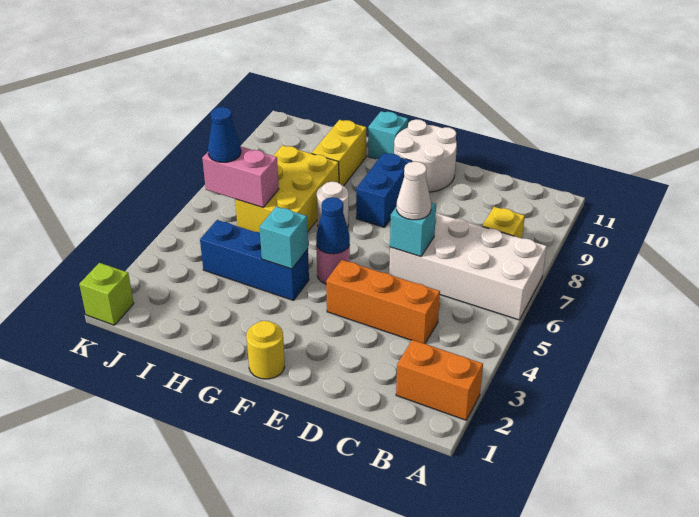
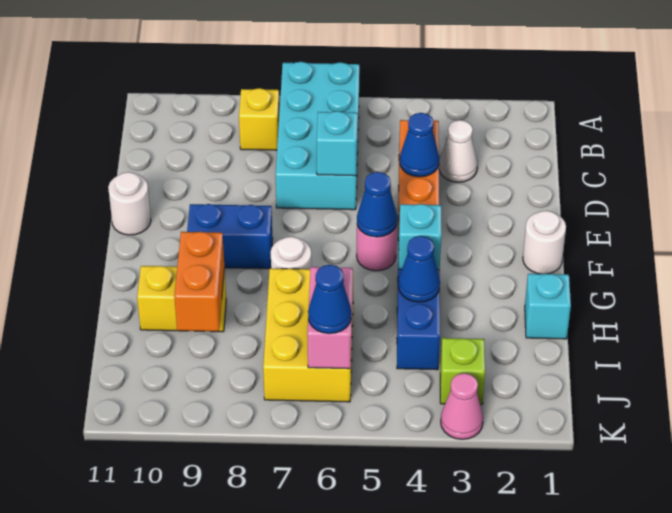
orange brick A2:B2 level 1 -> orange brick H9:I9 level 2
white brick A6:D7 level 1 -> cyan brick A6:D7 level 1
none -> blue cone D4 level 2
white cone D6 level 3 -> white cone C3 level 1
white round brick E10:F11 level 1 -> white round brick E11 level 1
yellow round brick F1 level 1 -> white round brick F1 level 1
cyan brick G11 level 1 -> cyan brick H1 level 1
none -> blue cone H4 level 2
yellow brick H6:I8 level 1 -> yellow brick H6:J7 level 1
lime brick K1 level 1 -> lime brick J3 level 1
none -> pink cone K3 level 1

